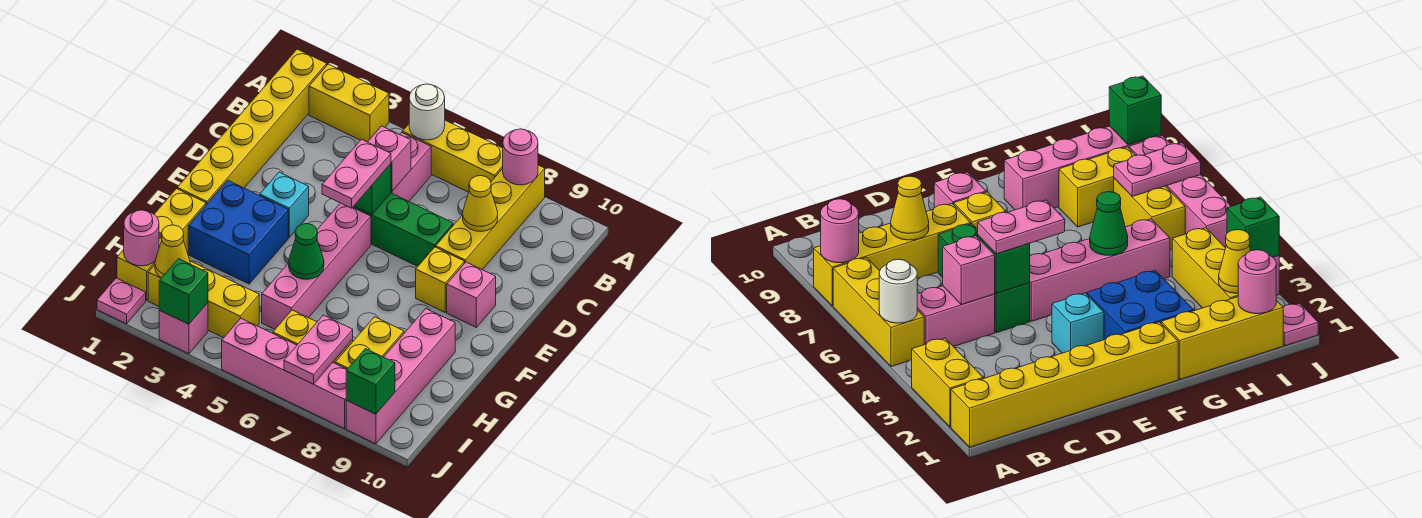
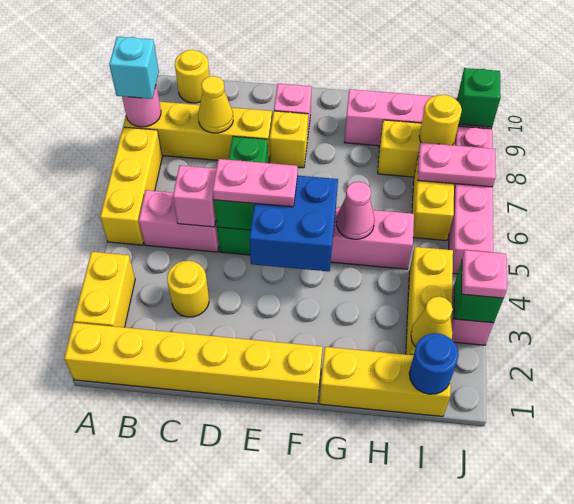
white round brick A5 level 2 -> none
none -> yellow round brick B10 level 1
none -> yellow round brick C3 level 1
cyan brick E3 level 1 -> cyan brick A8 level 3
blue brick F2:G3 level 1 -> blue brick E4:F5 level 2
green cone G5 level 2 -> pink cone G5 level 2
pink round brick I1 level 2 -> blue round brick I1 level 2
none -> yellow round brick I8 level 2
pink plate J1 level 1 -> pink plate J3 level 3

